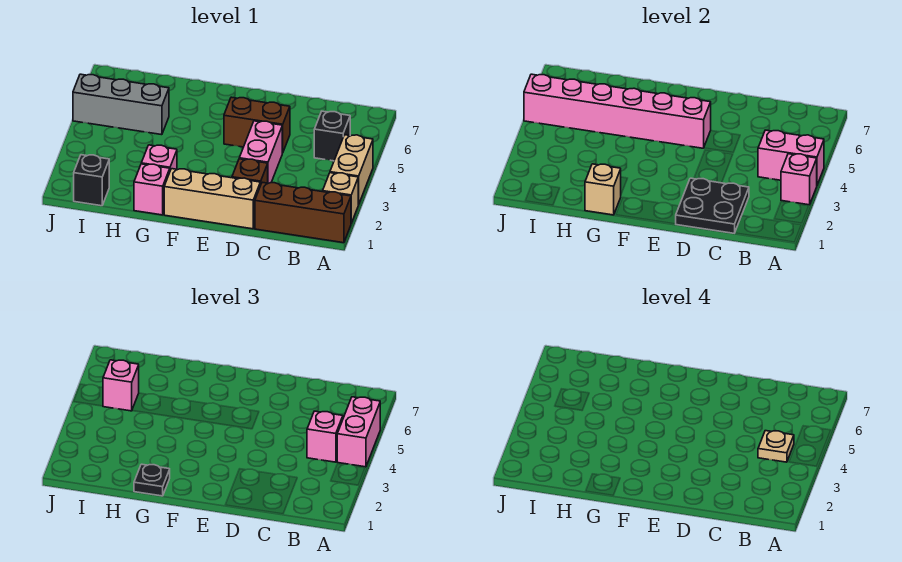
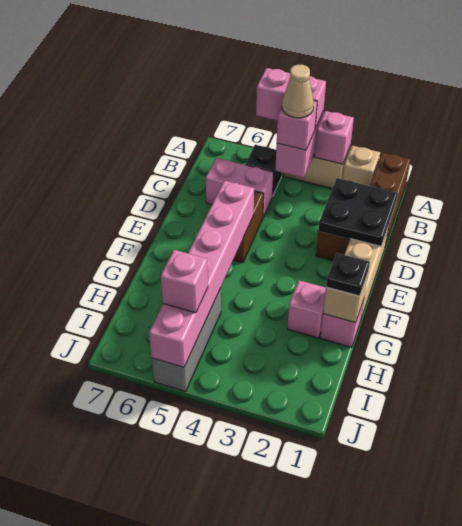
tan plate B4 level 4 -> tan cone B4 level 4
pink brick D3:D4 level 1 -> pink brick C5:C6 level 1
black brick I1 level 1 -> none

